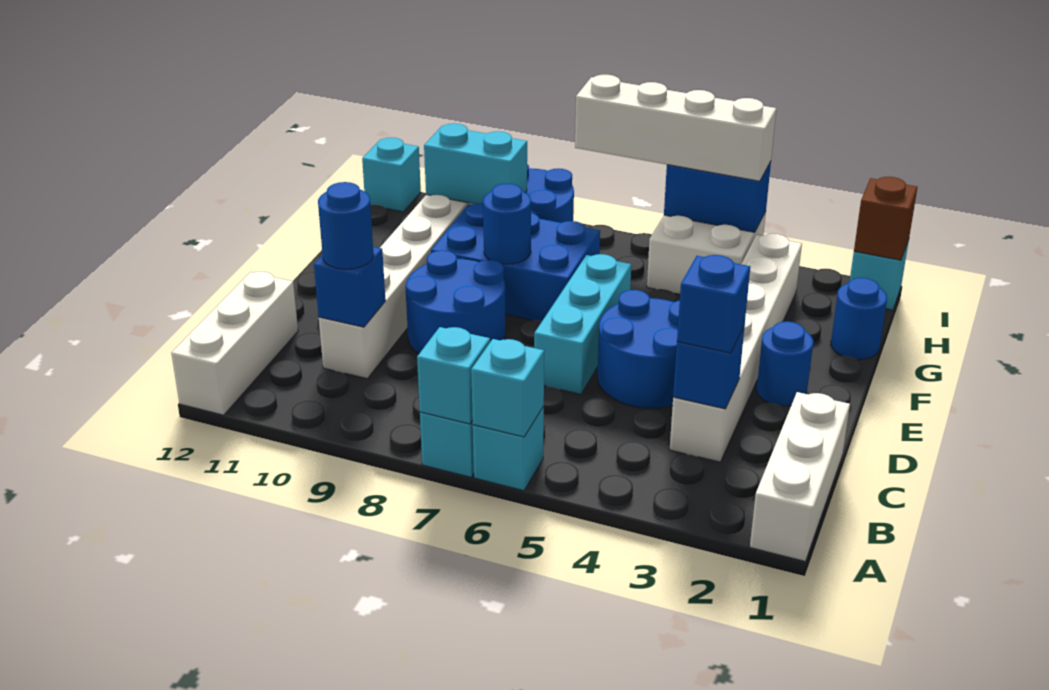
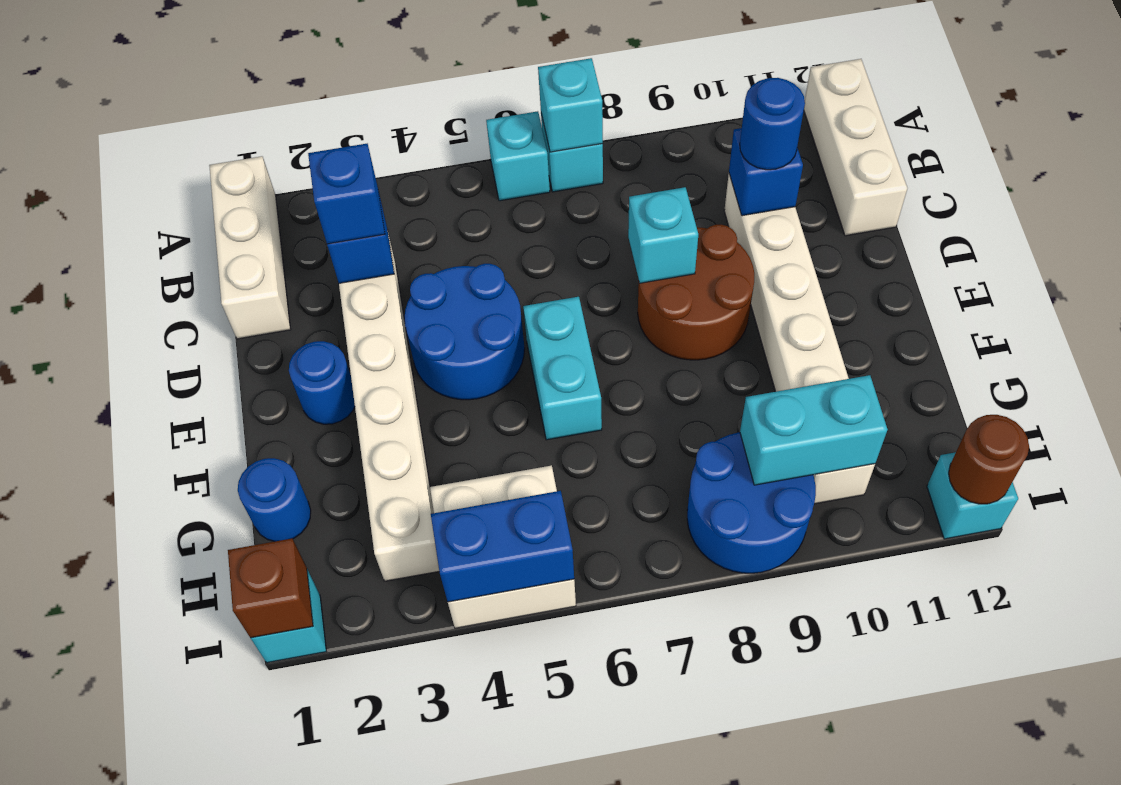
cyan brick A6 level 2 -> cyan brick D8 level 2
cyan brick D6:F6 level 1 -> cyan brick E6:F6 level 1
blue round brick D8:E9 level 1 -> brown round brick D8:E9 level 1
blue brick F7:G9 level 1 -> none
blue round brick F8 level 2 -> none
white brick I4:I7 level 3 -> none
none -> brown round brick I12 level 2

